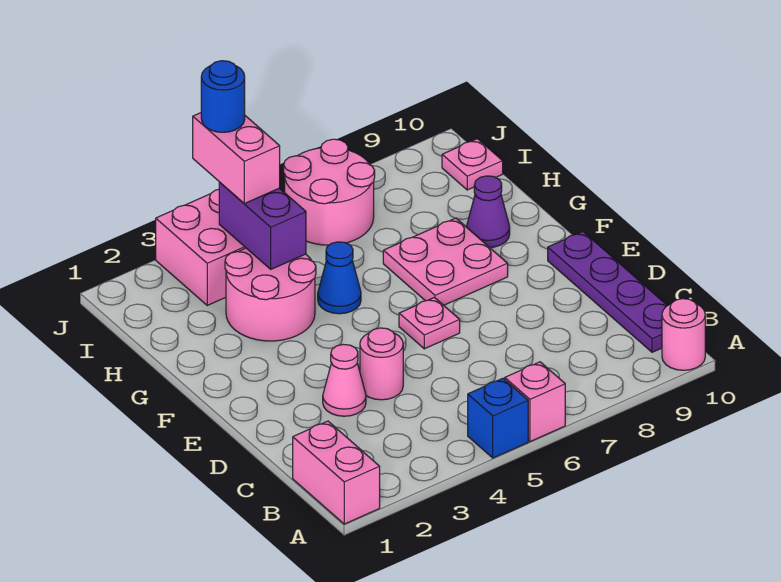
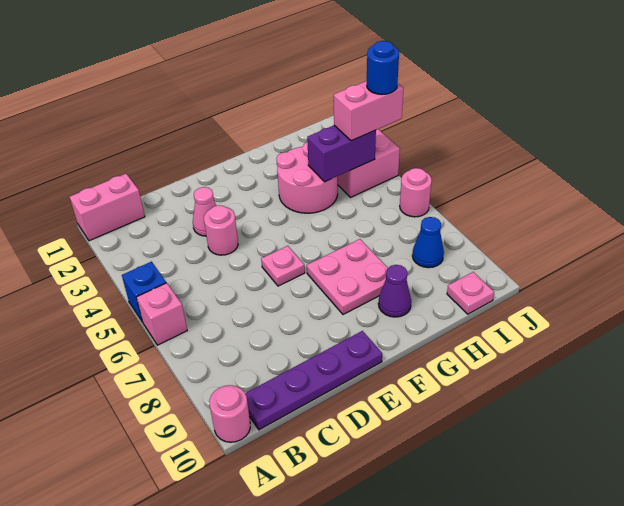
blue cone G5 level 1 -> blue cone I8 level 1
pink round brick I6:J7 level 1 -> pink round brick J6 level 1

